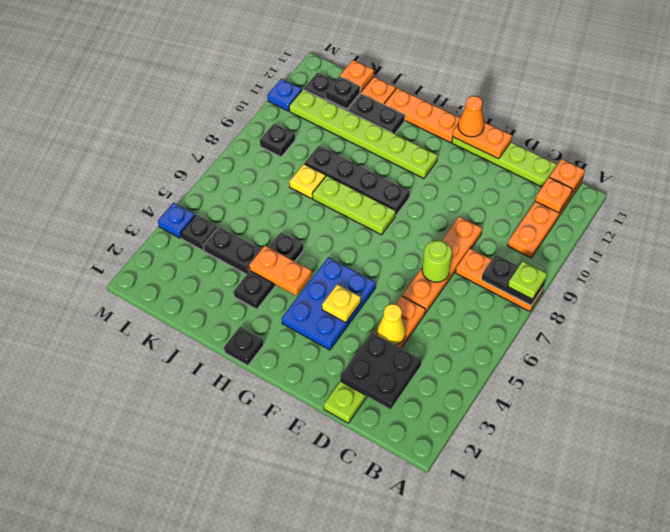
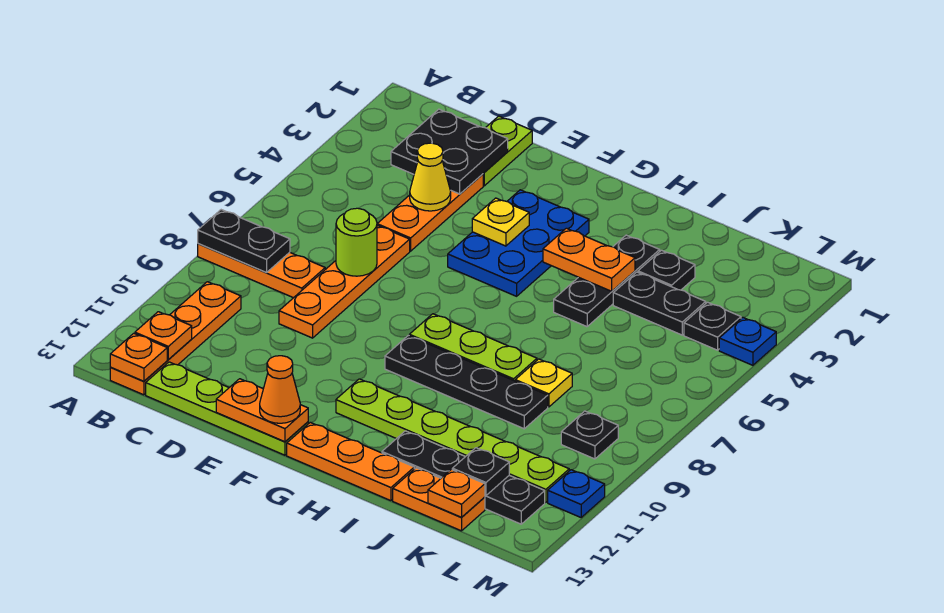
lime plate A8 level 3 -> none
black plate H1 level 1 -> black plate J3 level 1

